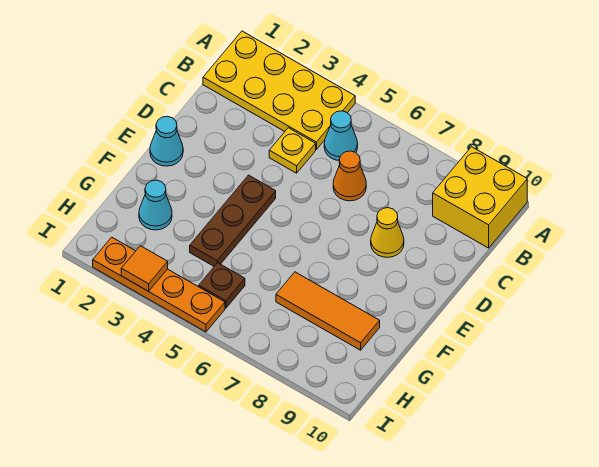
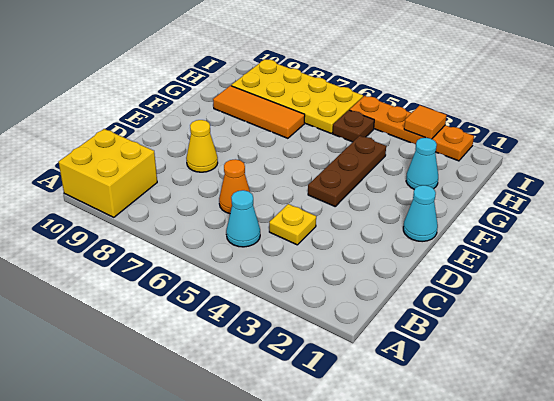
yellow plate A1:B4 level 1 -> yellow plate H6:I9 level 1

